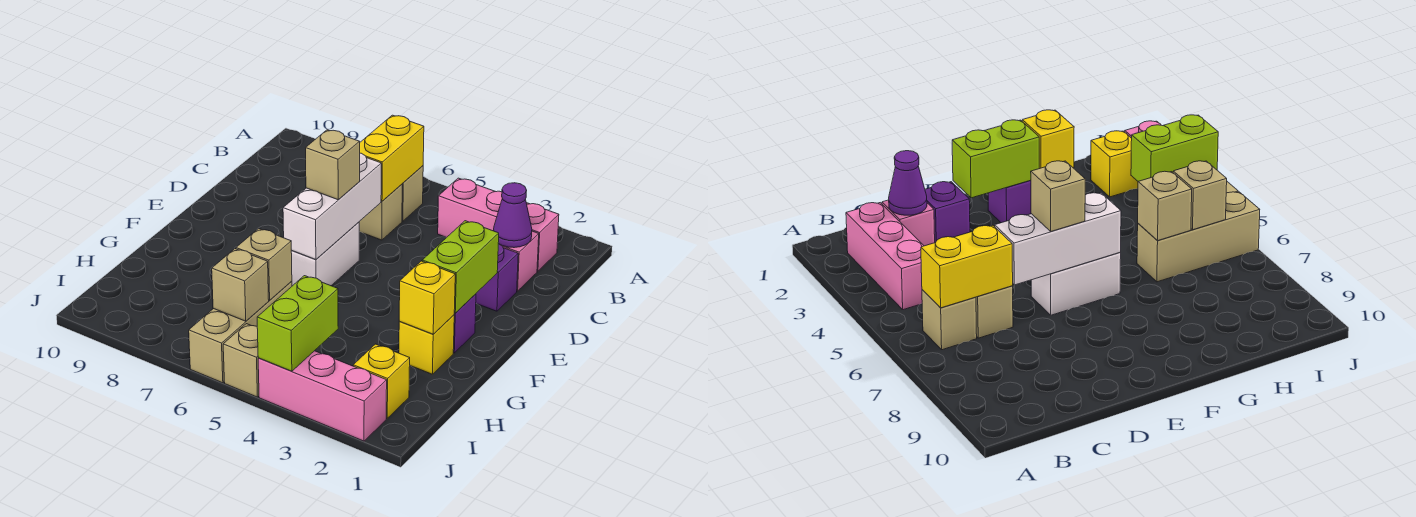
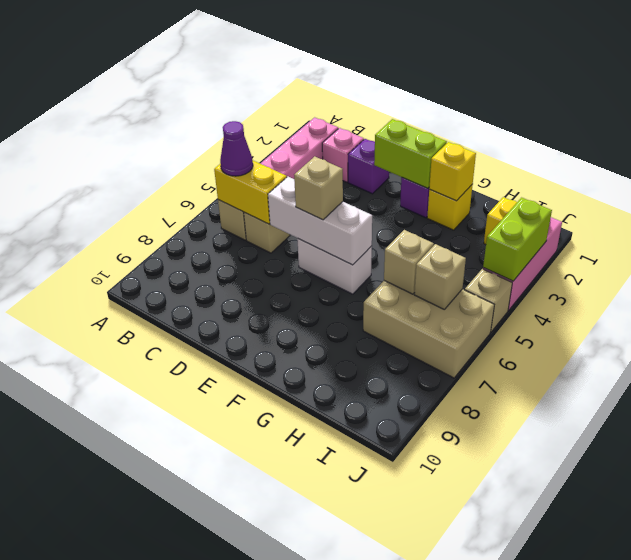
purple cone C2 level 2 -> purple cone B6 level 3
tan brick H6:J6 level 1 -> tan brick H6:J7 level 1
lime brick I4:J4 level 2 -> lime brick J3:J4 level 2

